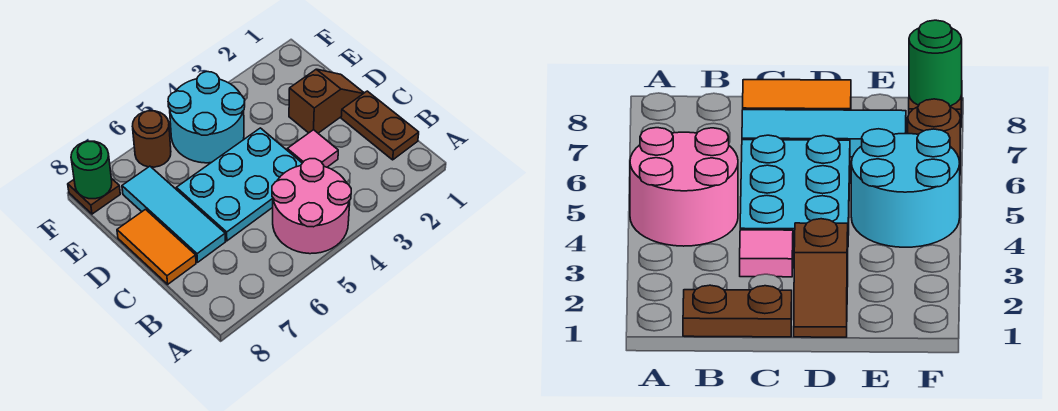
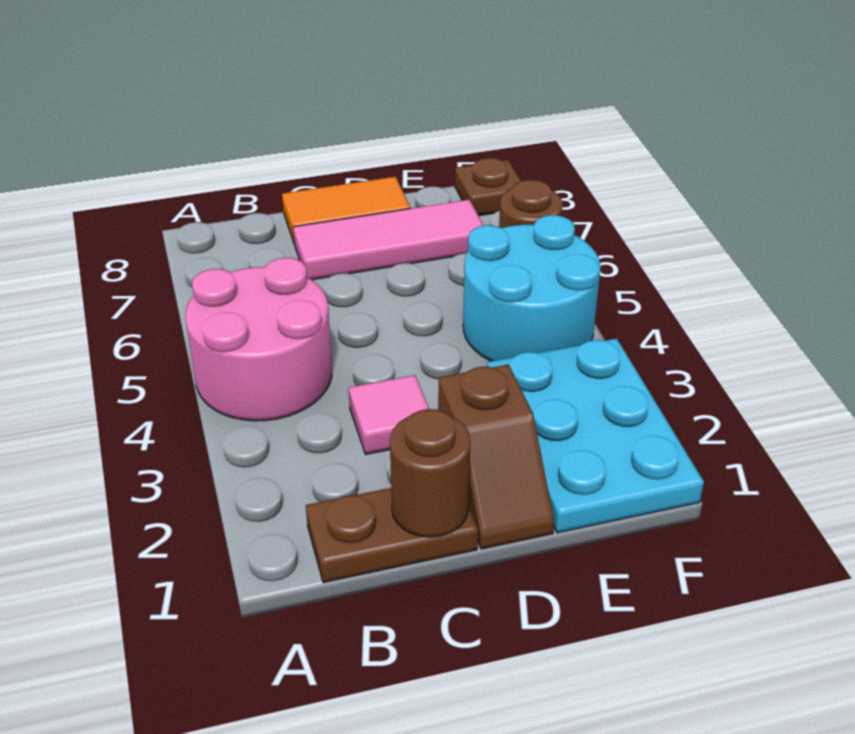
none -> brown round brick C1 level 2
cyan plate C4:D6 level 1 -> cyan plate E1:F3 level 1
cyan tile C7:E7 level 1 -> pink tile C7:E7 level 1
green round brick F8 level 2 -> none

